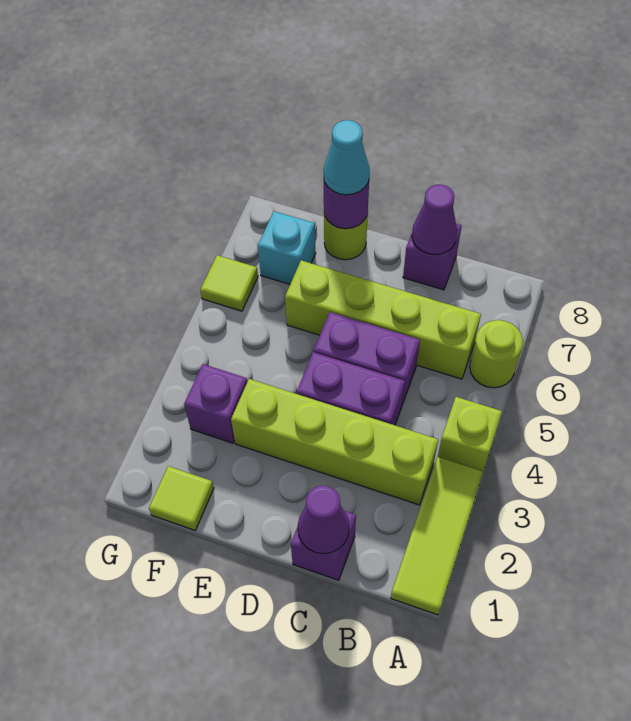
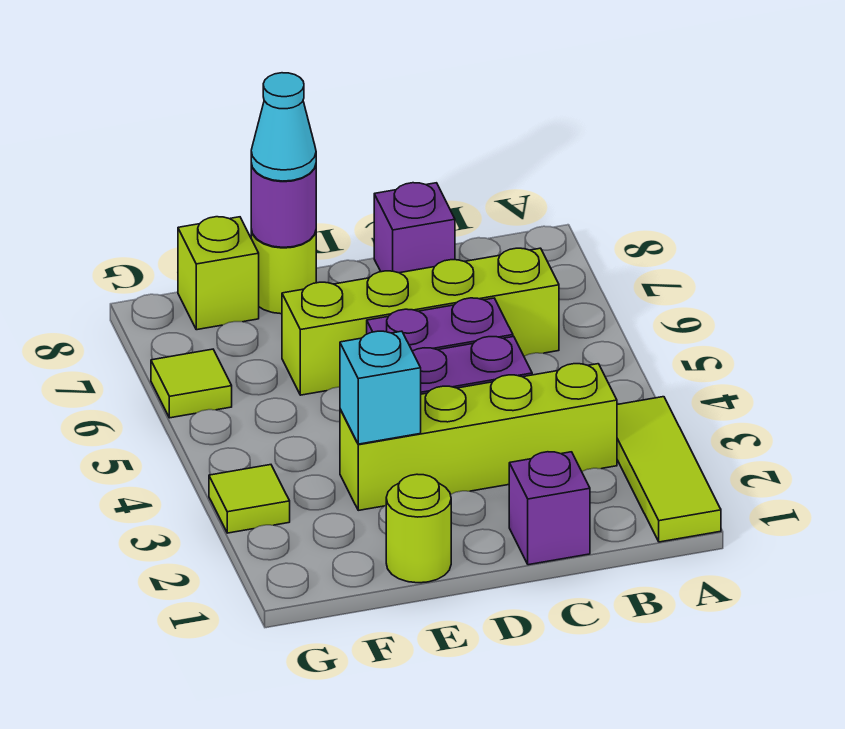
lime brick A4 level 1 -> lime brick F8 level 1
lime round brick A6 level 1 -> lime round brick E1 level 1
purple cone C1 level 2 -> none
purple cone C8 level 2 -> none
lime tile F1 level 1 -> lime tile G3 level 1
purple brick F3 level 1 -> none
cyan brick F7 level 1 -> cyan brick E3 level 2

